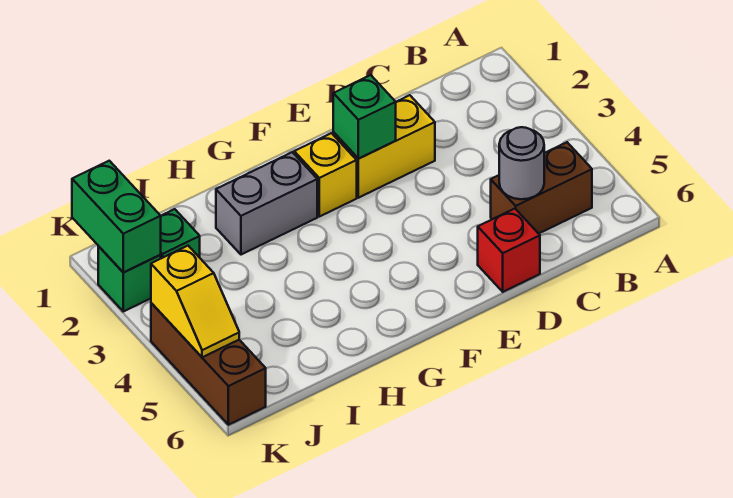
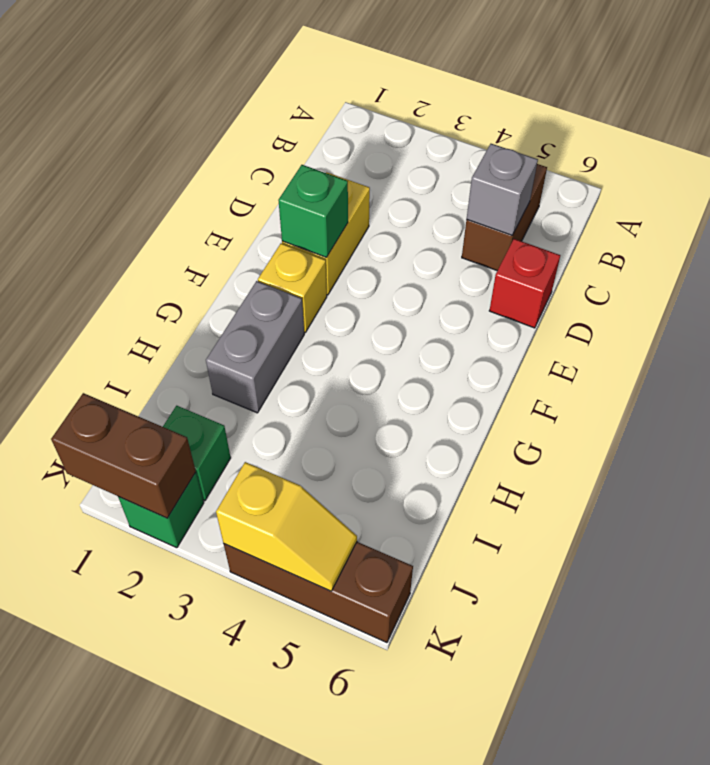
grey round brick C5 level 2 -> grey brick C5 level 2
green brick K1:K2 level 2 -> brown brick K1:K2 level 2

